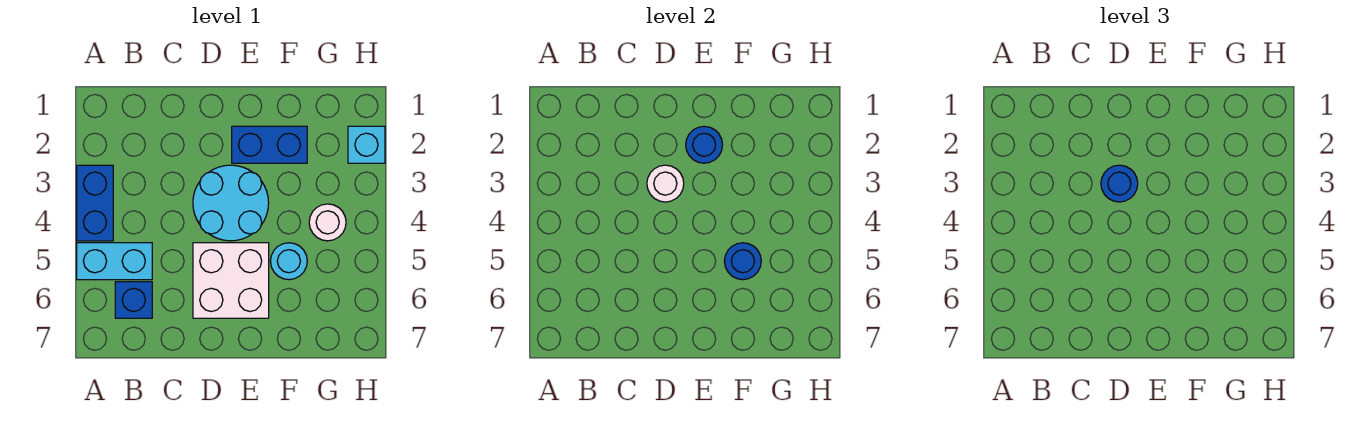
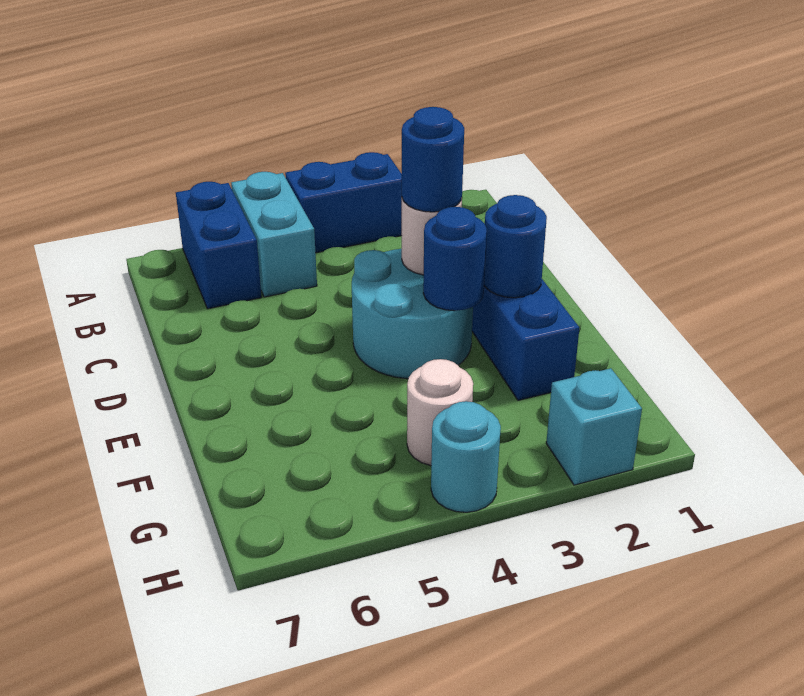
blue brick B6 level 1 -> blue brick A6:B6 level 1
white brick D5:E6 level 1 -> none
cyan round brick F5 level 1 -> cyan round brick H4 level 1
blue round brick F5 level 2 -> blue round brick E3 level 2

